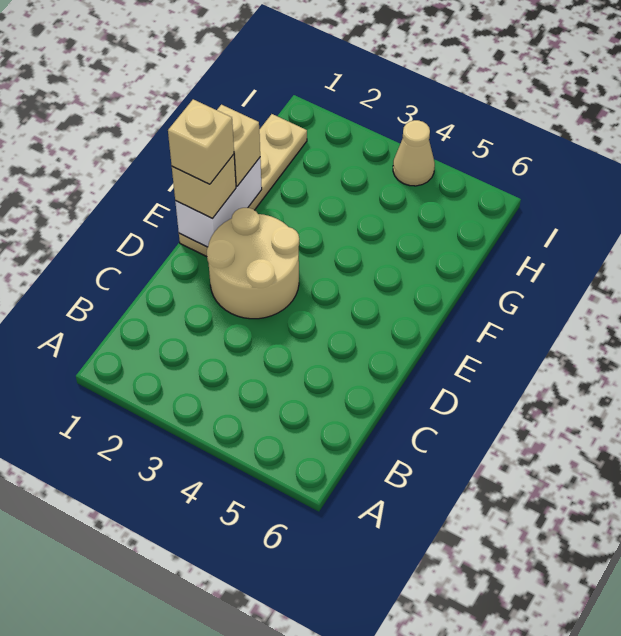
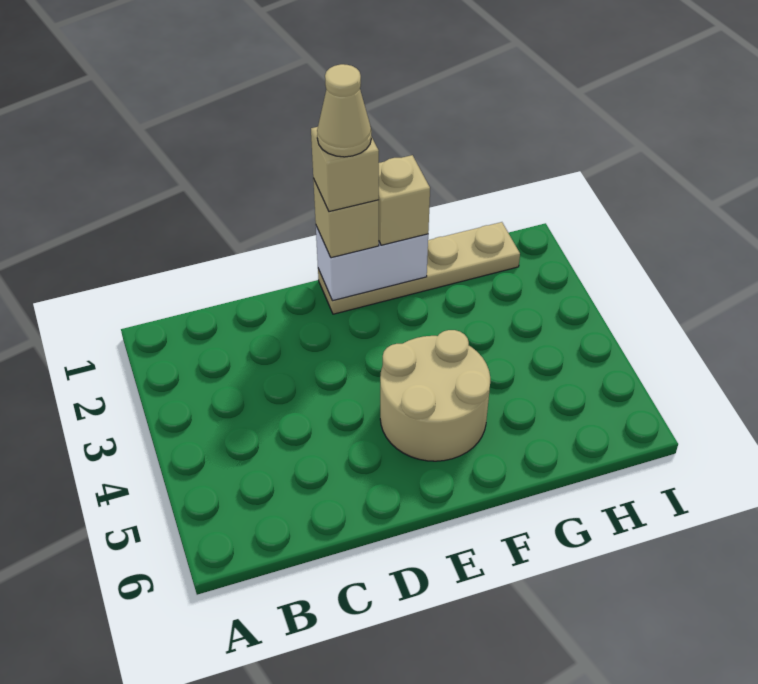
tan round brick D2:E3 level 1 -> tan round brick E4:F5 level 1
tan cone I4 level 1 -> tan cone E1 level 5

